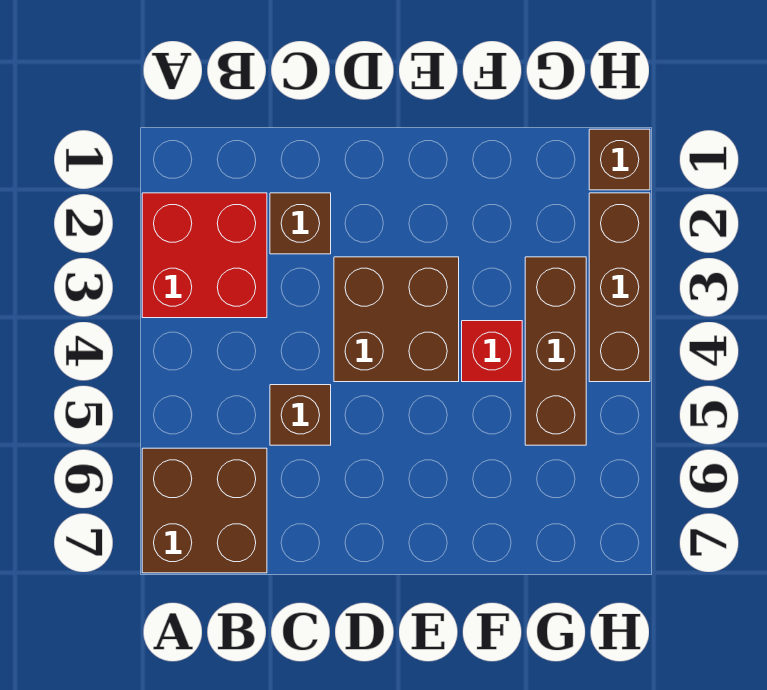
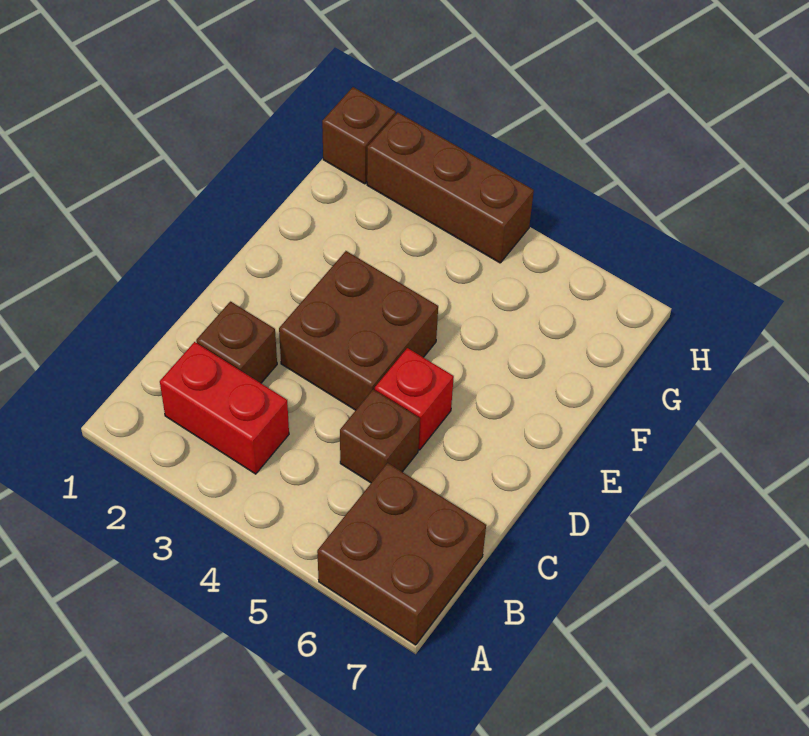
red brick A2:B3 level 1 -> red brick B2:B3 level 1
red brick F4 level 1 -> red brick D5 level 1
brown brick G3:G5 level 1 -> none

